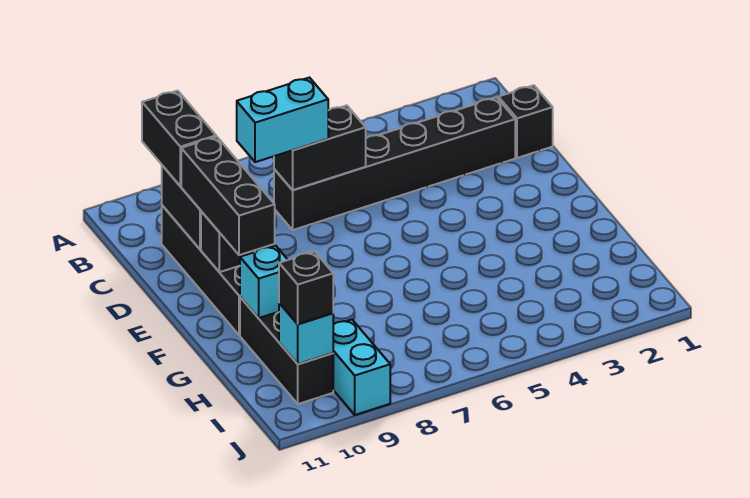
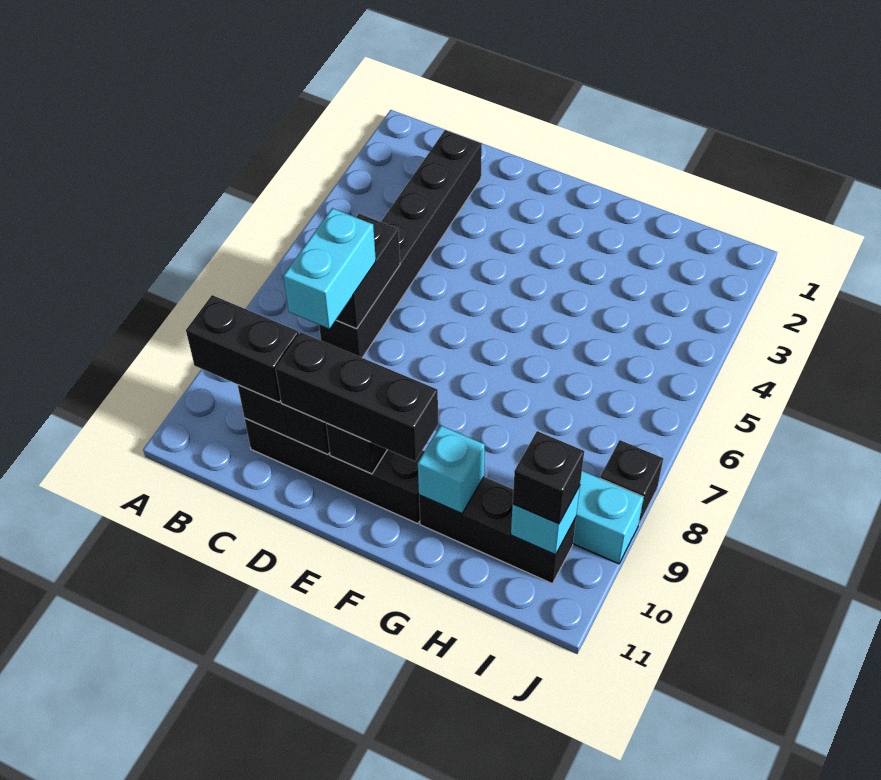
black brick C1 level 1 -> black brick J8 level 1

